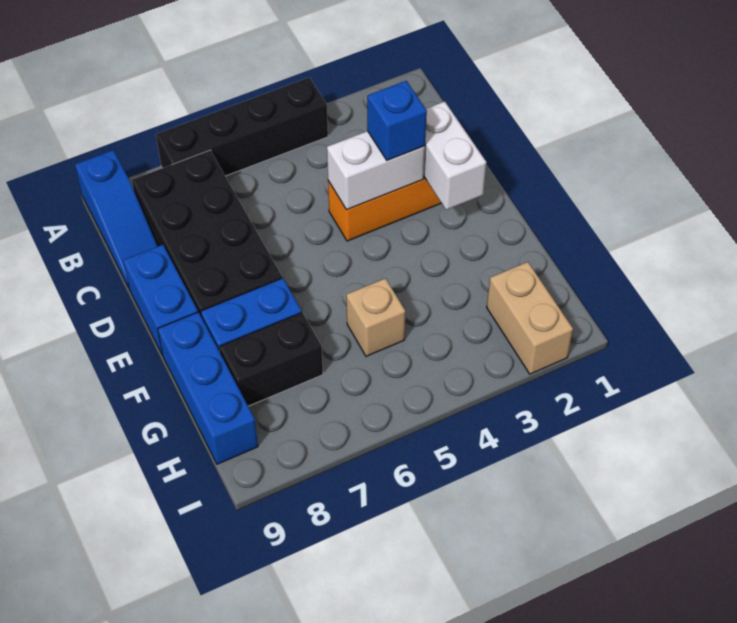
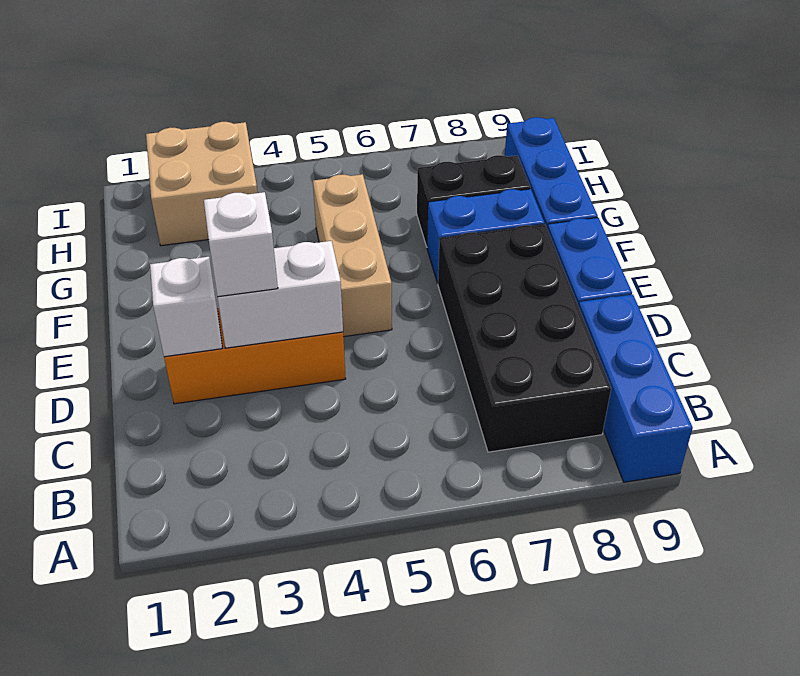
black brick A4:A7 level 1 -> none
blue slope A9:C9 level 1 top A -> blue brick A9:C9 level 1
white brick D2:E2 level 2 -> white brick D2 level 2
blue brick D3 level 3 -> white brick D3 level 3
tan brick G5 level 1 -> tan brick E5:G5 level 1
tan brick H2:I2 level 1 -> tan brick H2:I3 level 1

